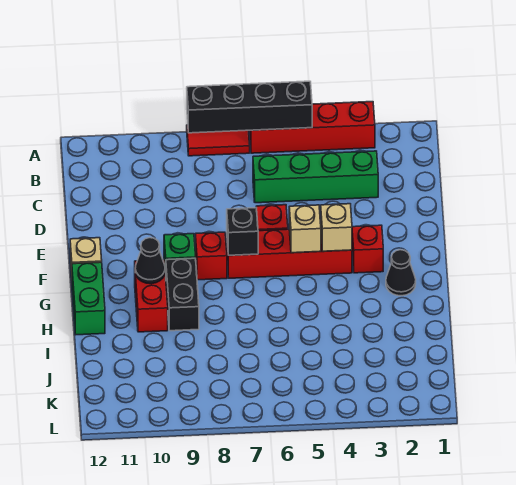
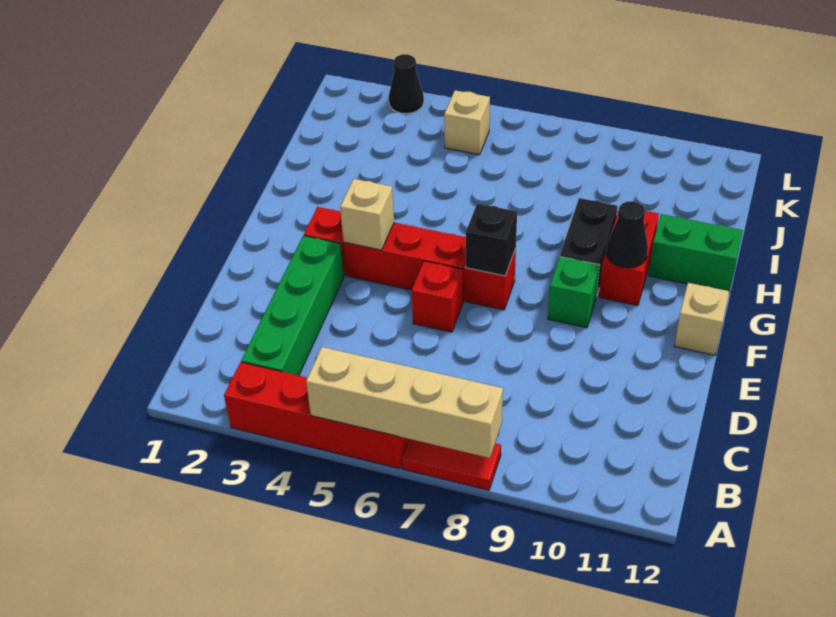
black brick A5:A8 level 2 -> tan brick A5:A8 level 2
green brick C3:C6 level 1 -> green brick B3:E3 level 1
tan brick F5 level 2 -> tan brick K5 level 1
red brick F8 level 1 -> none
black cone G2 level 1 -> black cone L3 level 1
green brick G12:H12 level 1 -> green brick H11:H12 level 1

